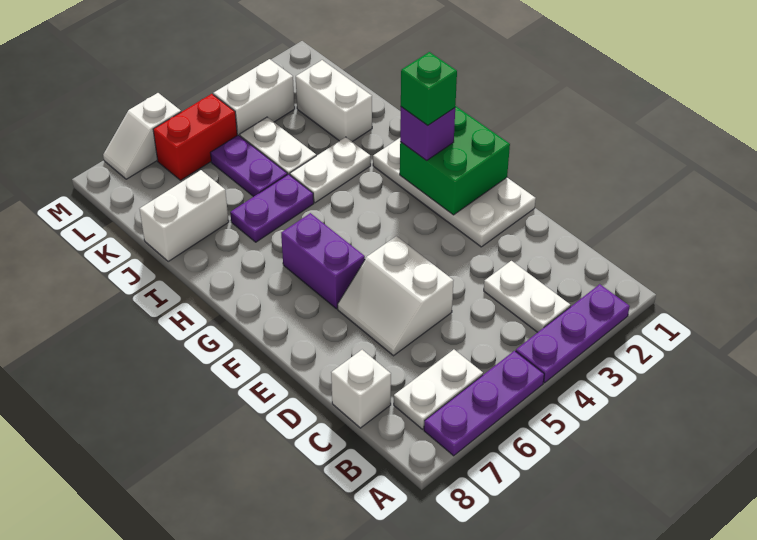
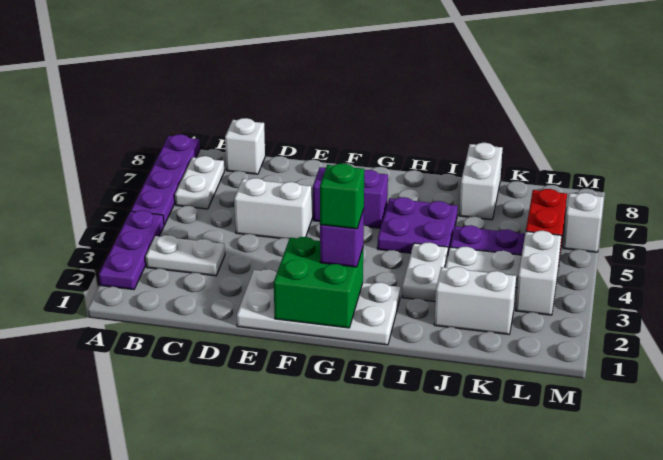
purple plate A5:A7 level 1 -> purple plate A5:A8 level 1
purple plate I5:I6 level 1 -> purple plate H5:I6 level 1

